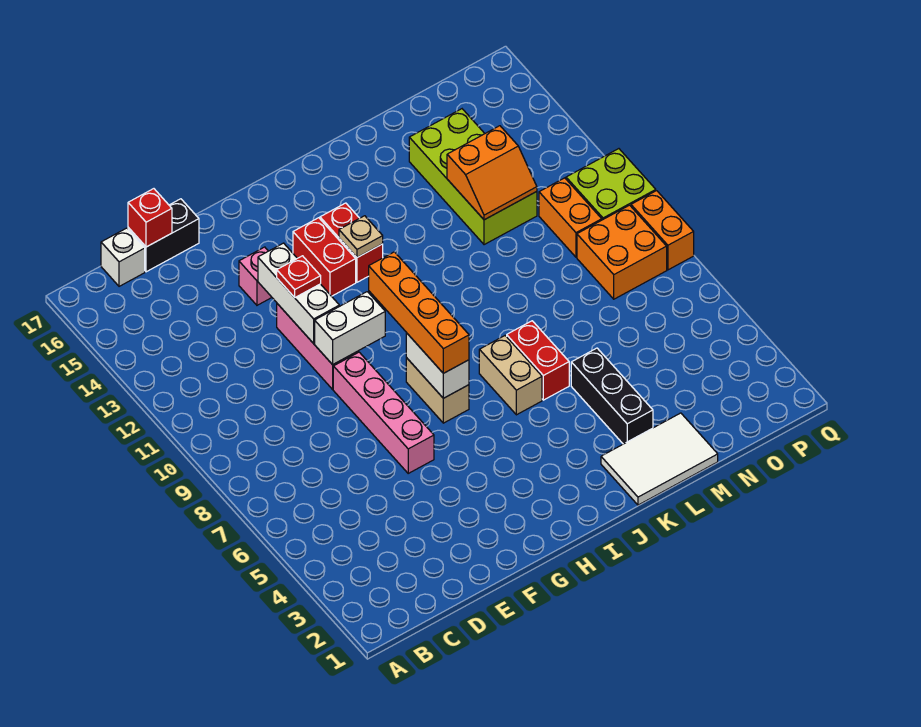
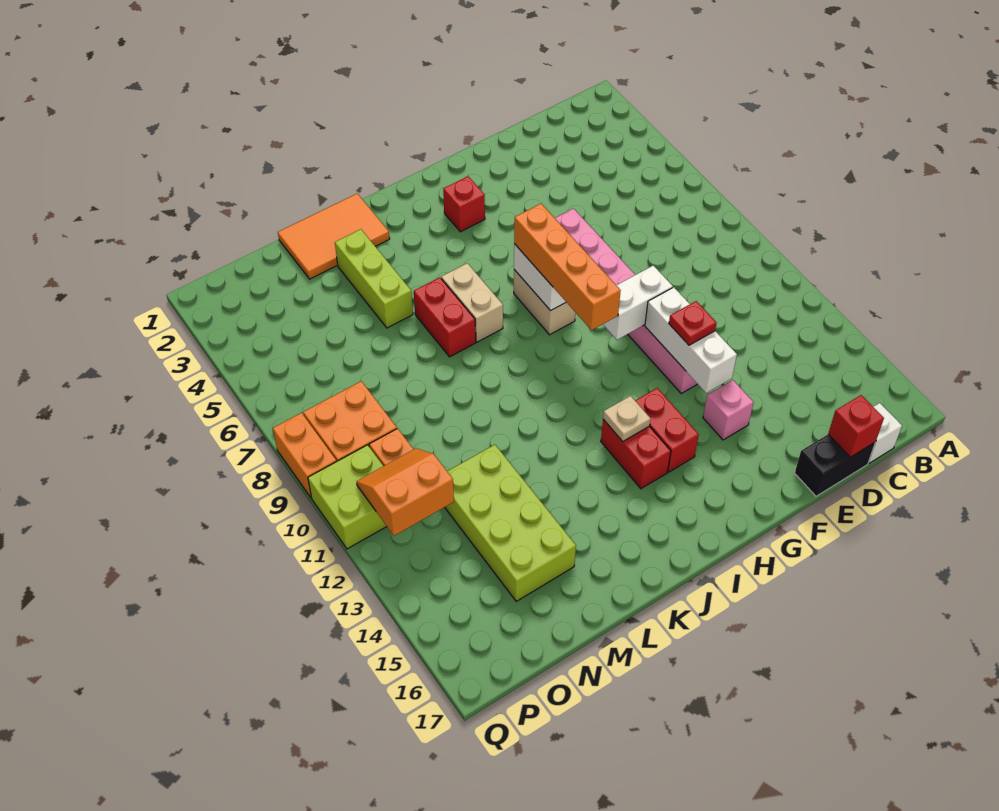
none -> red brick H3 level 1
white tile K1:M2 level 1 -> orange tile K1:M2 level 1
black brick L3:L5 level 1 -> lime brick L3:L5 level 1
orange slope M12:N13 level 2 top 13 -> orange slope O11:P12 level 2 top 12

